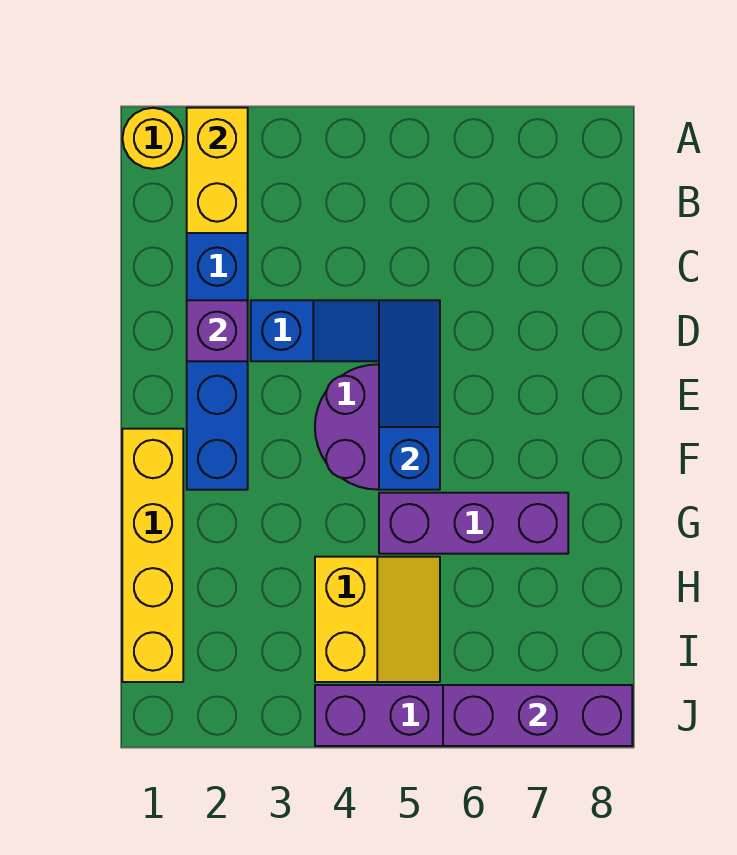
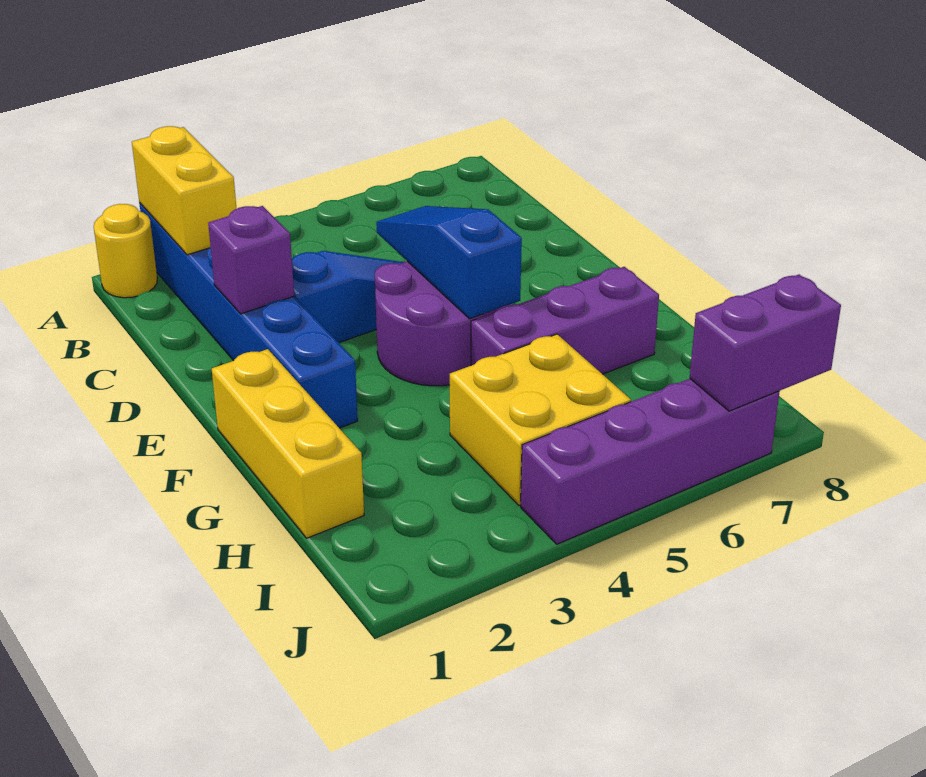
yellow brick F1:I1 level 1 -> yellow brick F1:H1 level 1
yellow slope H4:I5 level 1 top 4 -> yellow brick H4:I5 level 1
purple brick J6:J8 level 2 -> purple brick J7:J8 level 2

